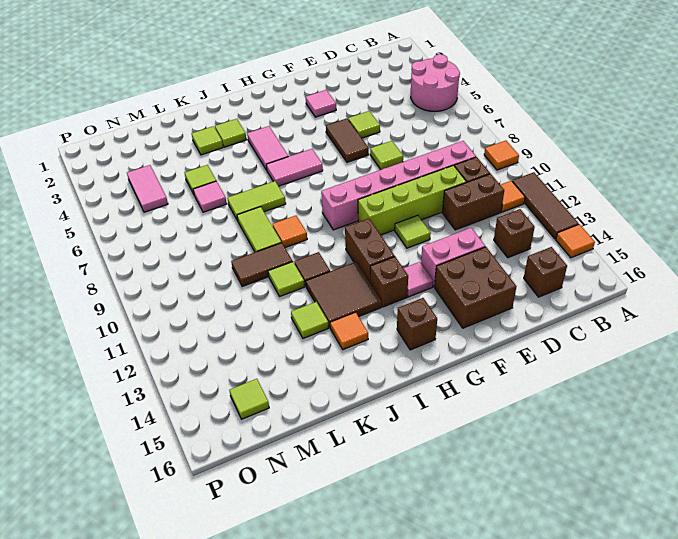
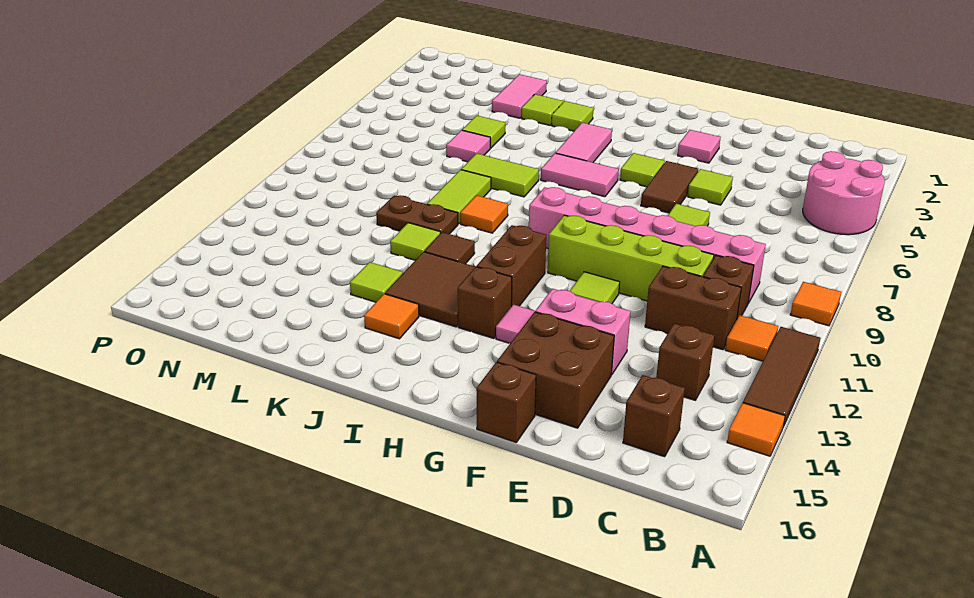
brown brick H15 level 1 -> brown brick F16 level 1
brown tile K10:L10 level 1 -> brown plate K10:L10 level 1
pink tile N4:N5 level 1 -> pink tile L2:L3 level 1
lime tile N15 level 1 -> lime tile G5 level 1

